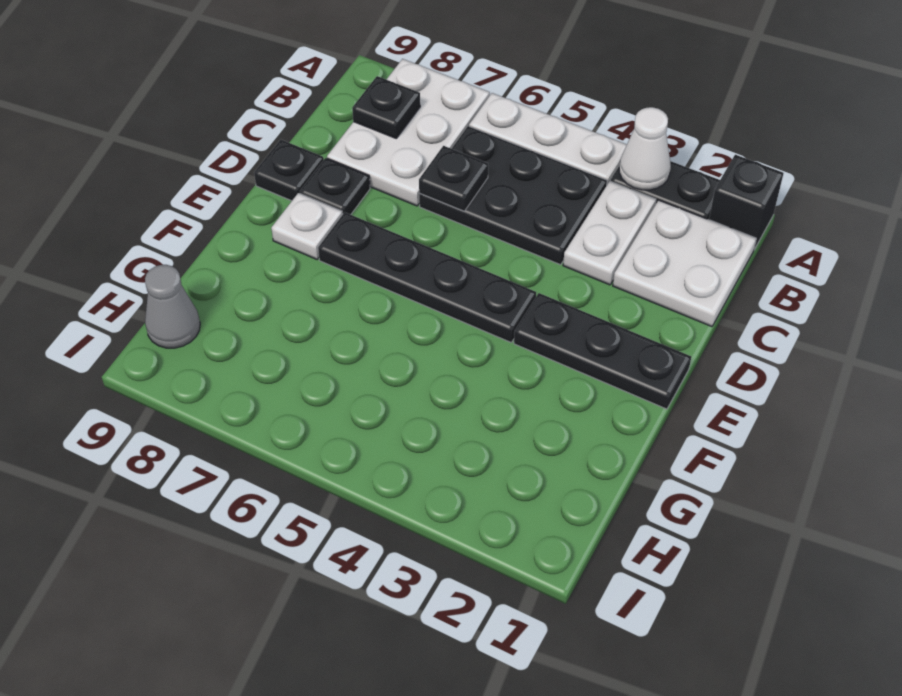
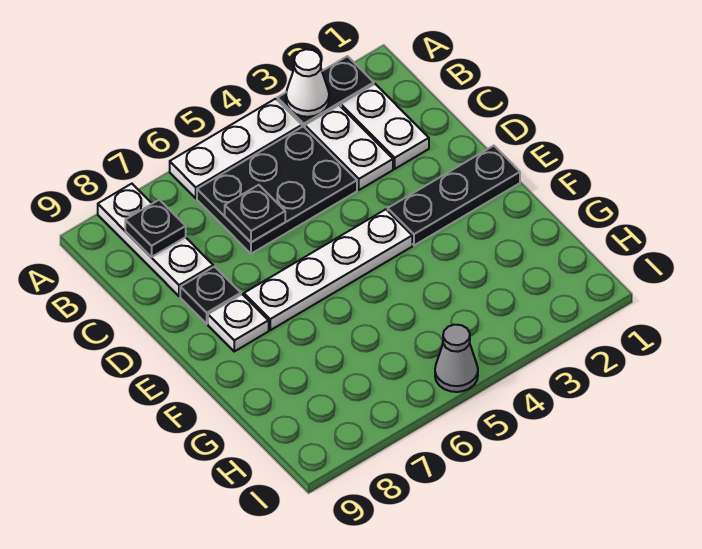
black brick A1 level 1 -> none
white plate A7:C8 level 1 -> white plate A8:C8 level 1
white plate B1:C2 level 1 -> white plate B2:C2 level 1
black plate D9 level 1 -> none
black plate E4:E7 level 1 -> white plate E4:E7 level 1
grey cone H9 level 1 -> grey cone I5 level 1

